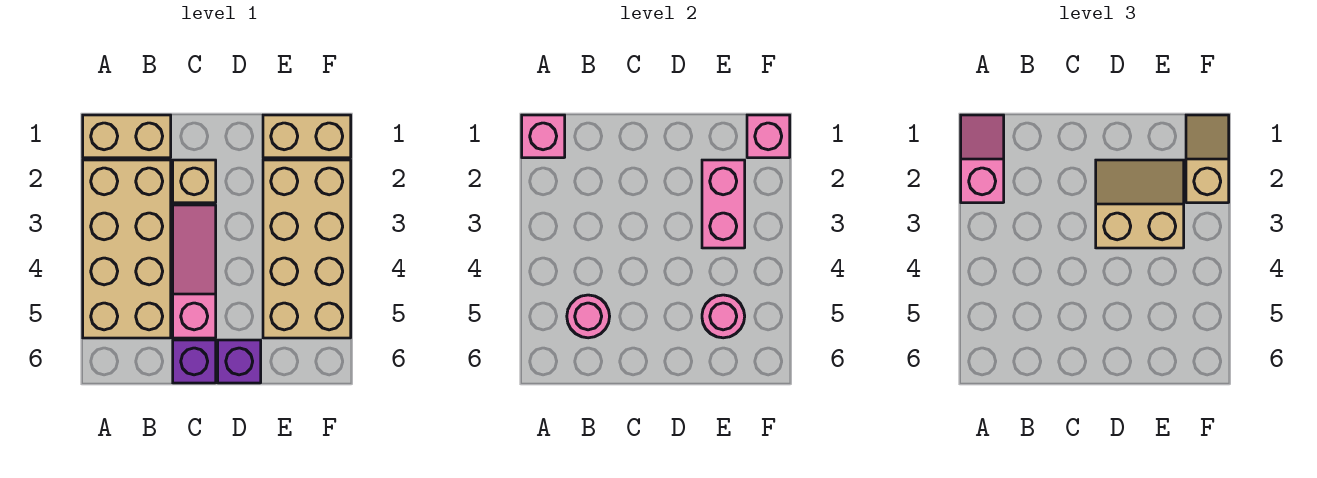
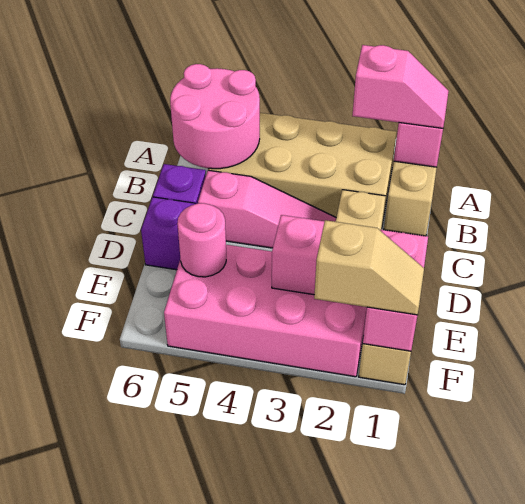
pink round brick B5 level 2 -> pink round brick A5:B6 level 2
tan slope D2:E3 level 3 top 3 -> none
tan brick E2:F5 level 1 -> pink brick E2:F5 level 1
pink brick F1 level 2 -> pink brick E1:F1 level 2

